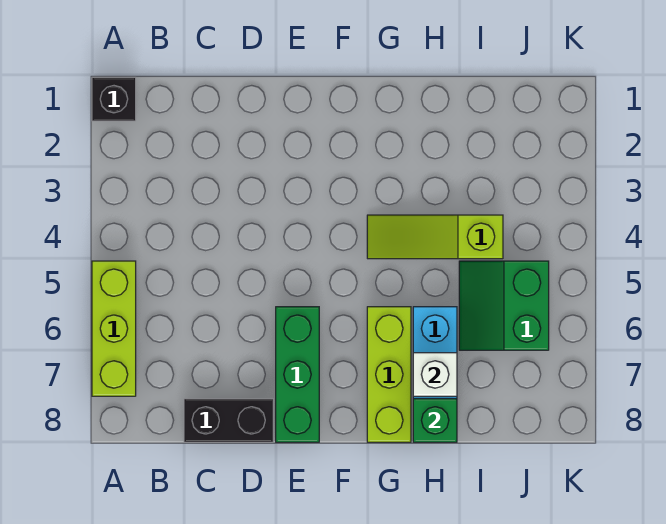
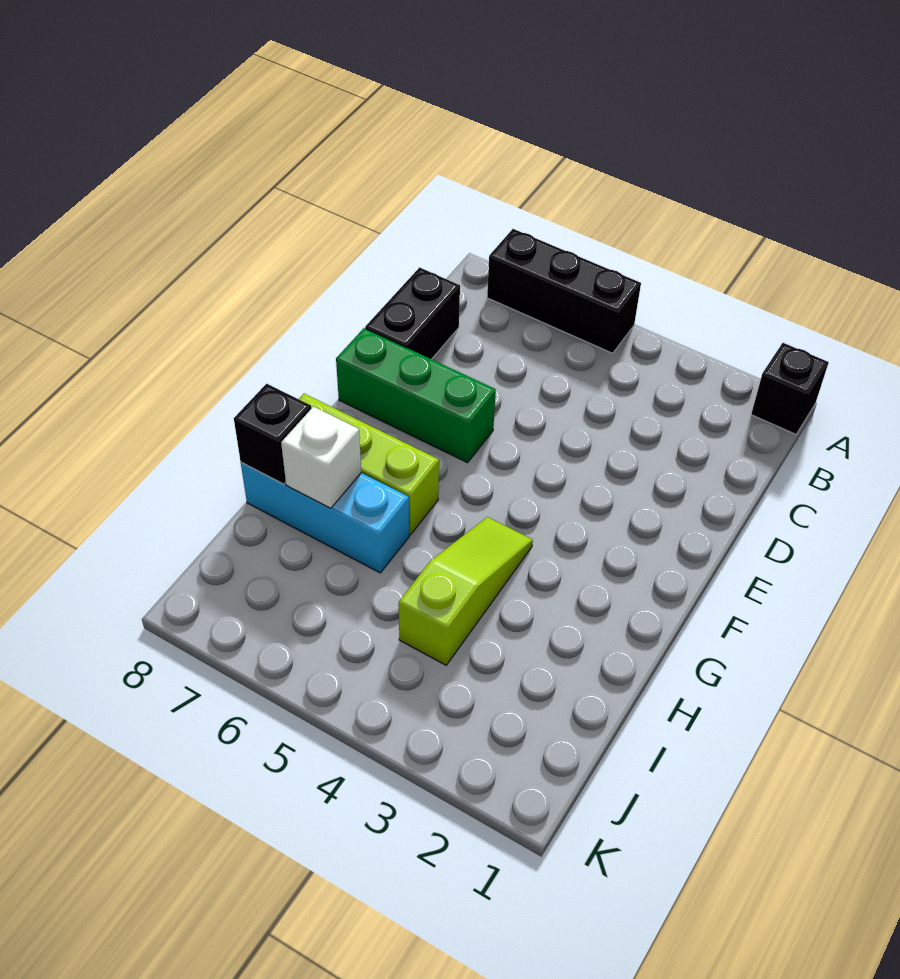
lime brick A5:A7 level 1 -> black brick A5:A7 level 1
green brick H8 level 2 -> black brick H8 level 2
green slope I5:J6 level 1 top J -> none

